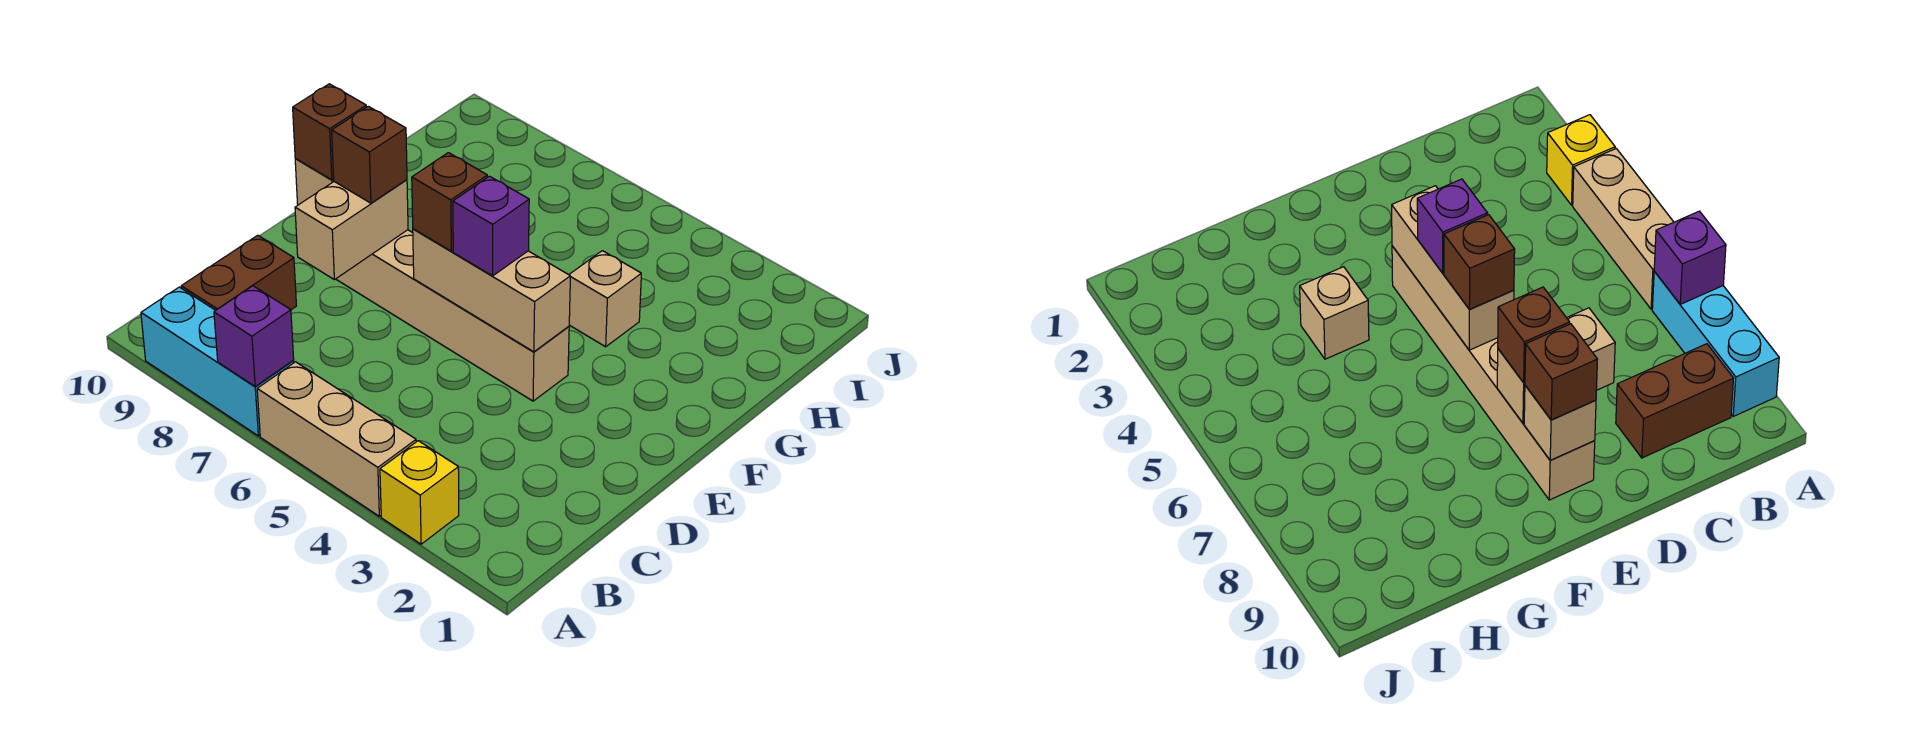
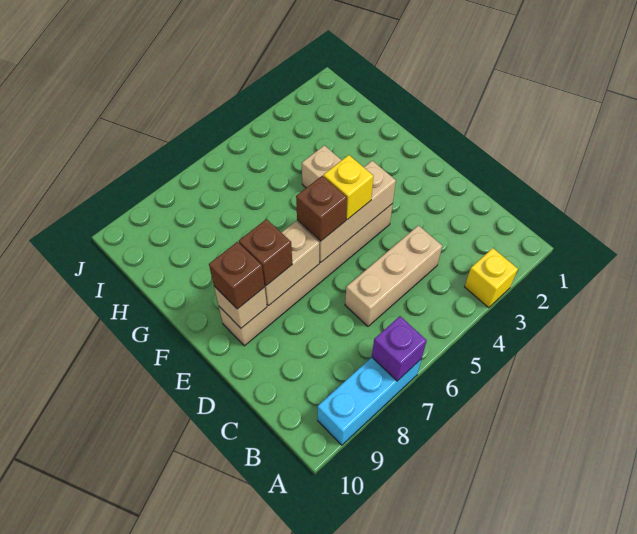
tan brick A4:A6 level 1 -> tan brick C4:C6 level 1
brown brick B9:C9 level 1 -> none
tan brick D8:E8 level 2 -> tan brick E7:E8 level 2
purple brick E5 level 3 -> yellow brick E5 level 3

